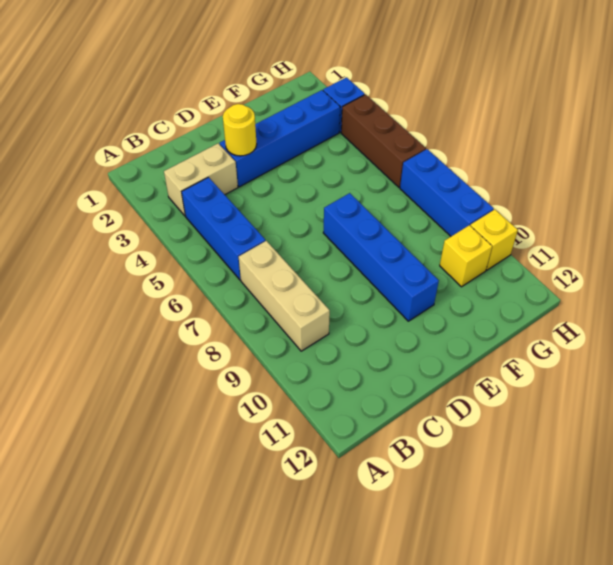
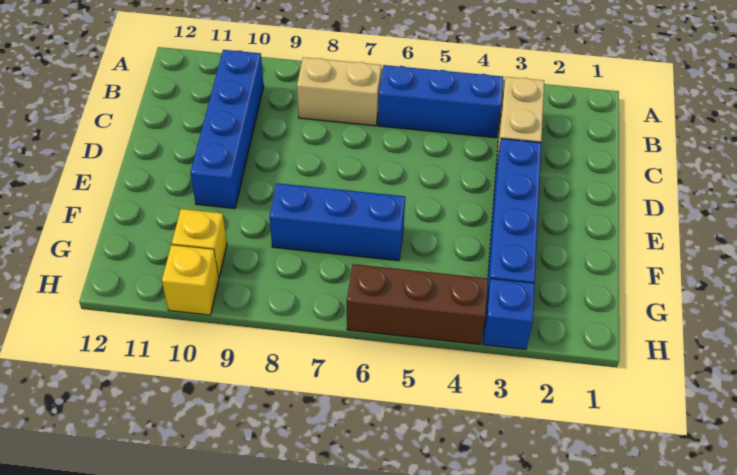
tan brick B7:B9 level 1 -> tan brick B7:B8 level 1
yellow round brick D3 level 2 -> none
blue brick E7:E10 level 1 -> blue brick B10:E10 level 1
blue brick H7:H9 level 1 -> blue brick F6:F8 level 1

